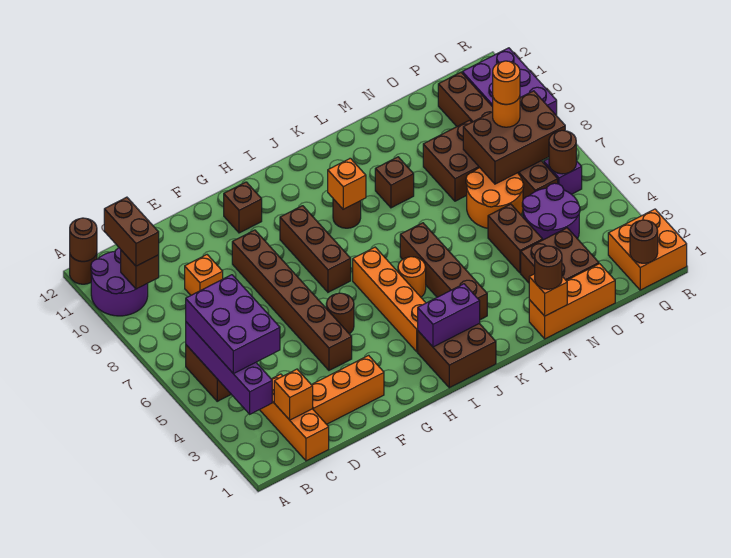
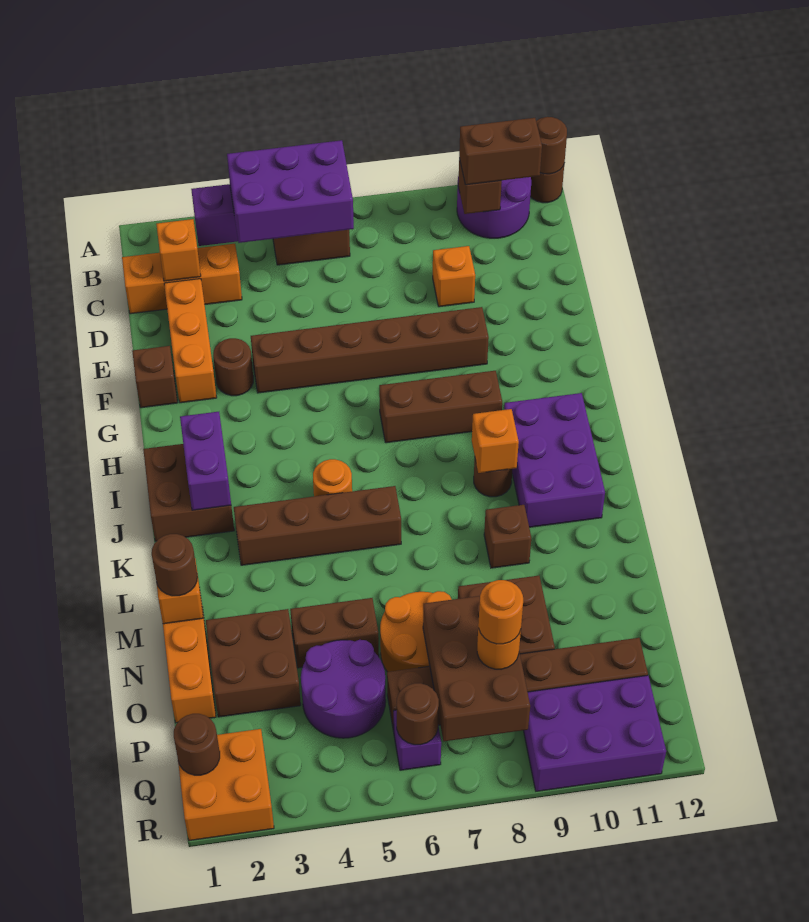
brown round brick G5 level 1 -> brown round brick F3 level 1
brown brick G11 level 1 -> brown brick F1 level 1
orange brick I3:I6 level 1 -> none
none -> purple brick I10:K11 level 1

